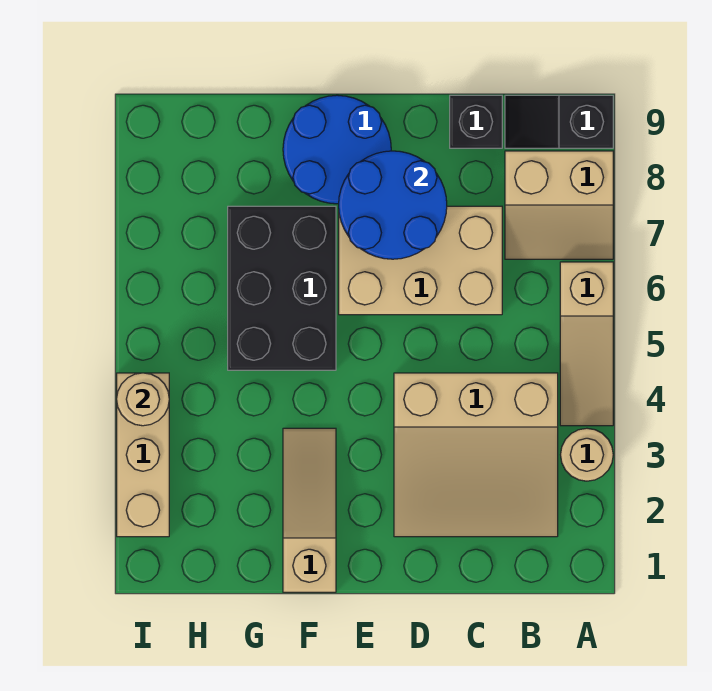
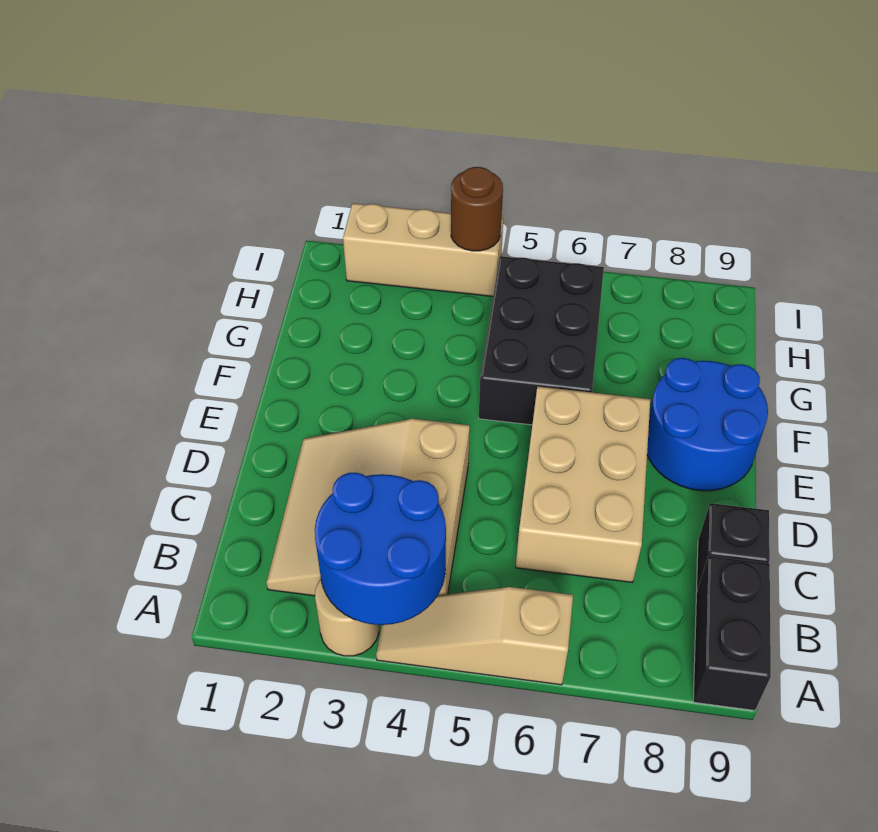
tan slope A7:B8 level 1 top 8 -> none
black slope A9:B9 level 1 top A -> black brick A9:B9 level 1
blue round brick D7:E8 level 2 -> blue round brick A3:B4 level 2
tan slope F1:F3 level 1 top 1 -> none
black brick F5:G7 level 1 -> black brick F5:H6 level 1
tan round brick I4 level 2 -> brown round brick I4 level 2

